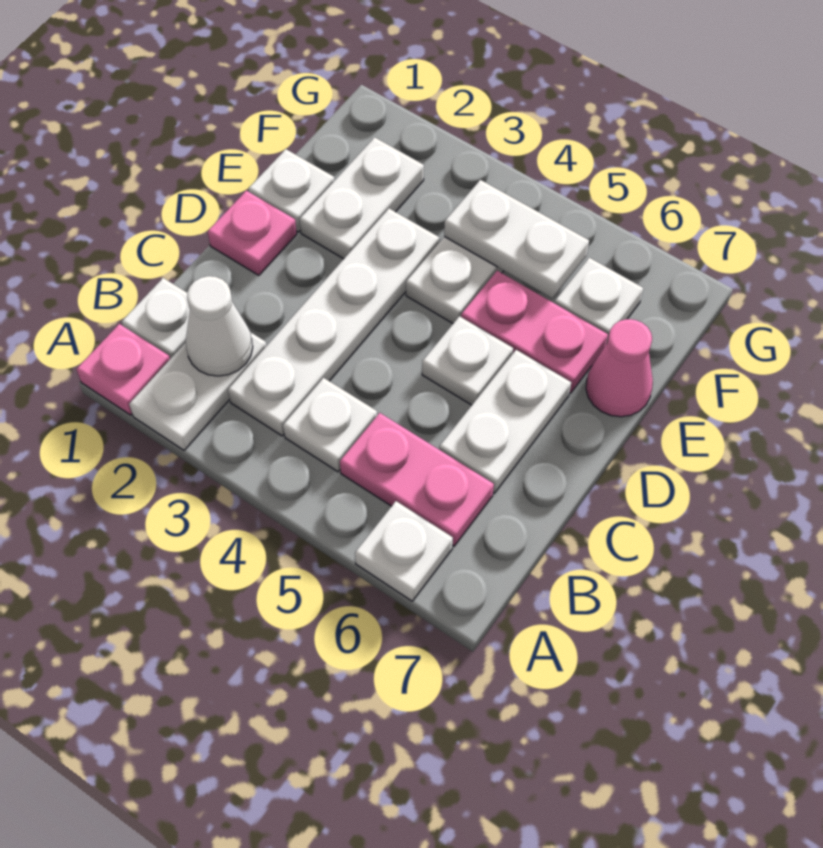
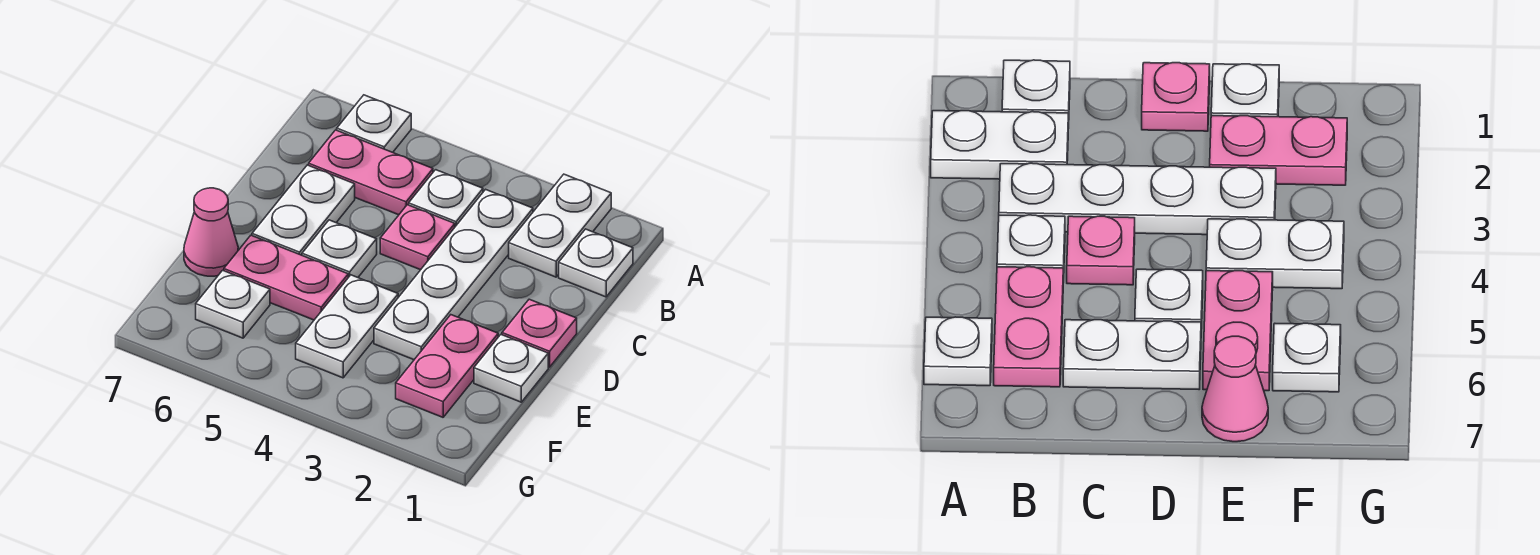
pink plate A1 level 1 -> pink plate C4 level 1
white cone B2 level 2 -> none
white plate E2:F2 level 1 -> pink plate E2:F2 level 1
white plate F4:F5 level 2 -> none

